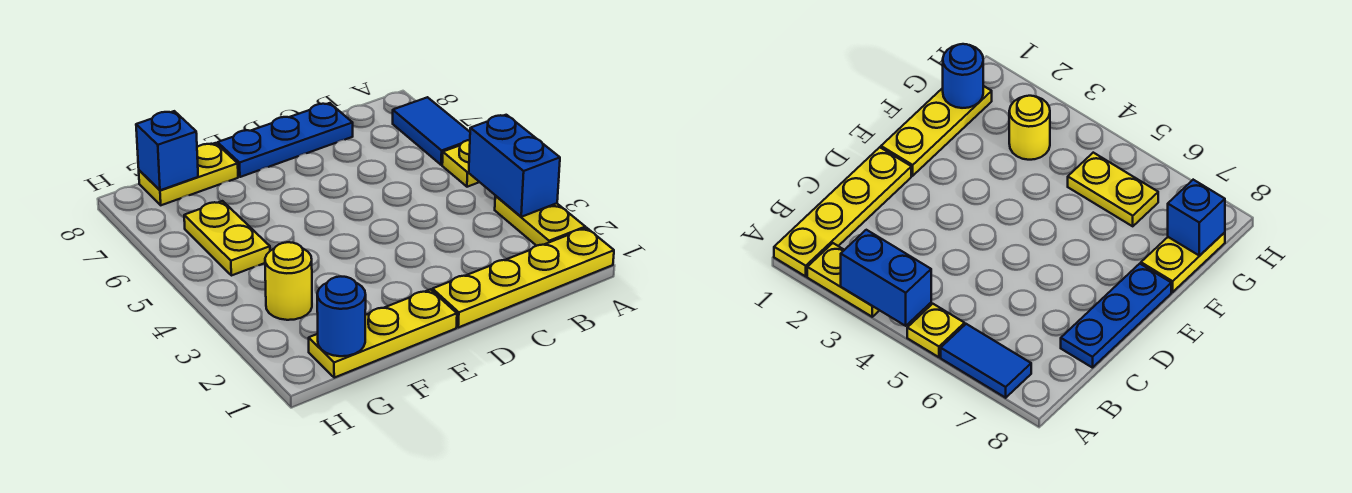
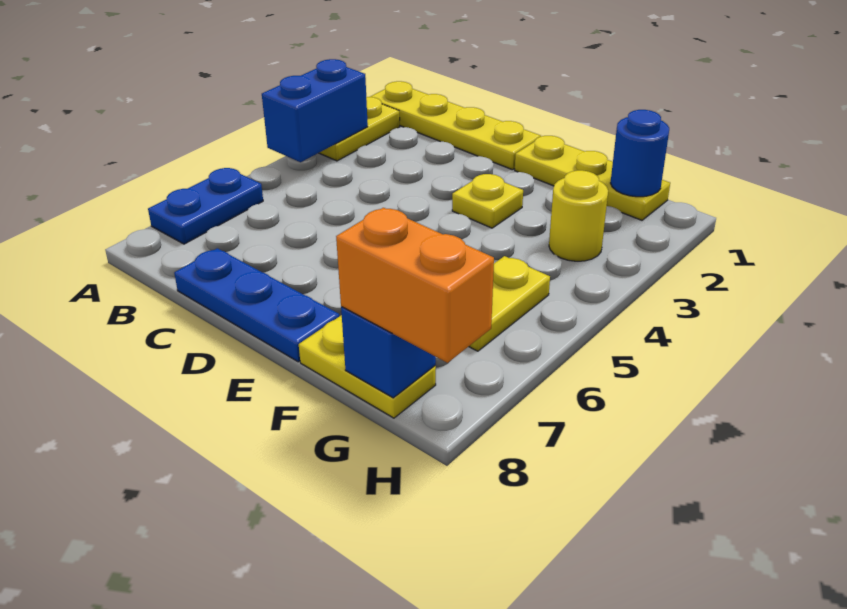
yellow plate A5 level 1 -> yellow plate E3 level 1
blue tile A6:A7 level 1 -> blue plate A6:A7 level 1
none -> orange brick G8:H8 level 3

